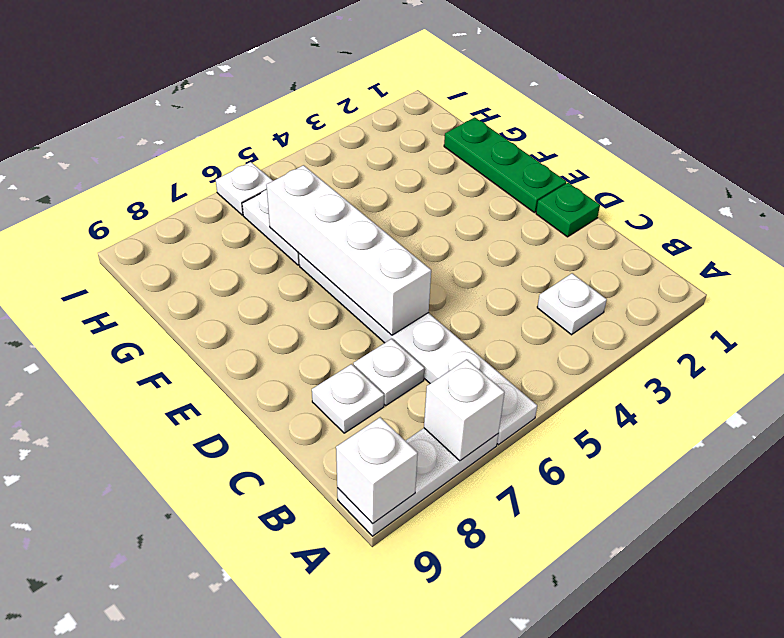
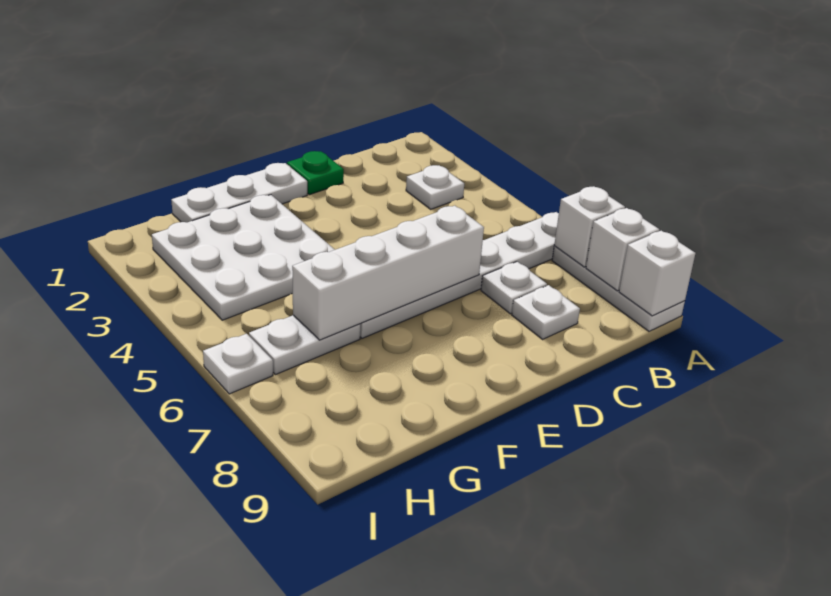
none -> white brick A8 level 2
green plate E1:G1 level 1 -> white plate E1:G1 level 1
none -> white plate F2:H4 level 1

